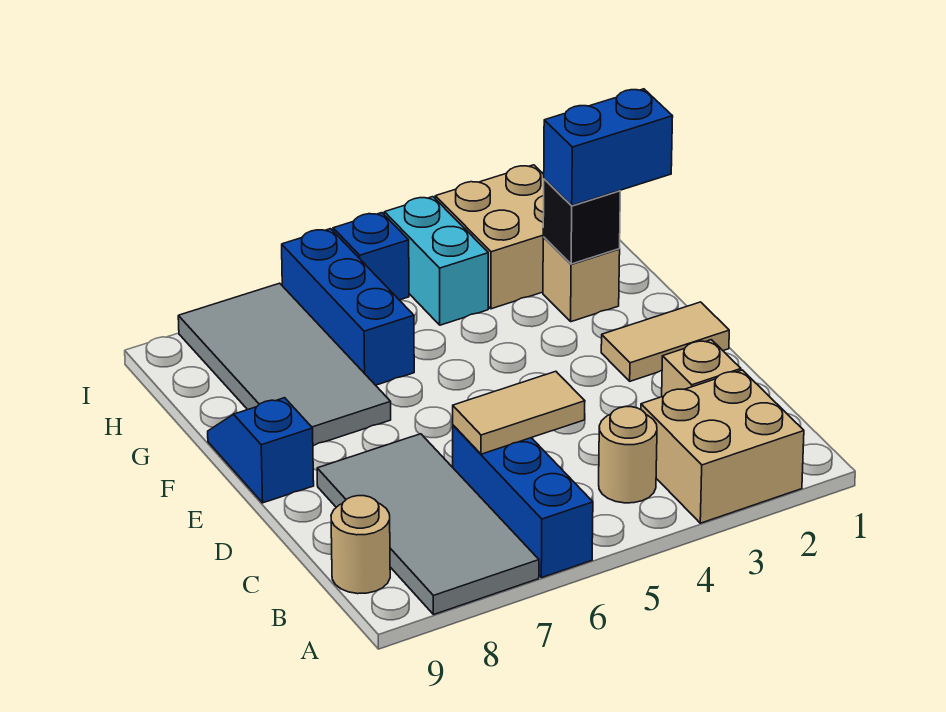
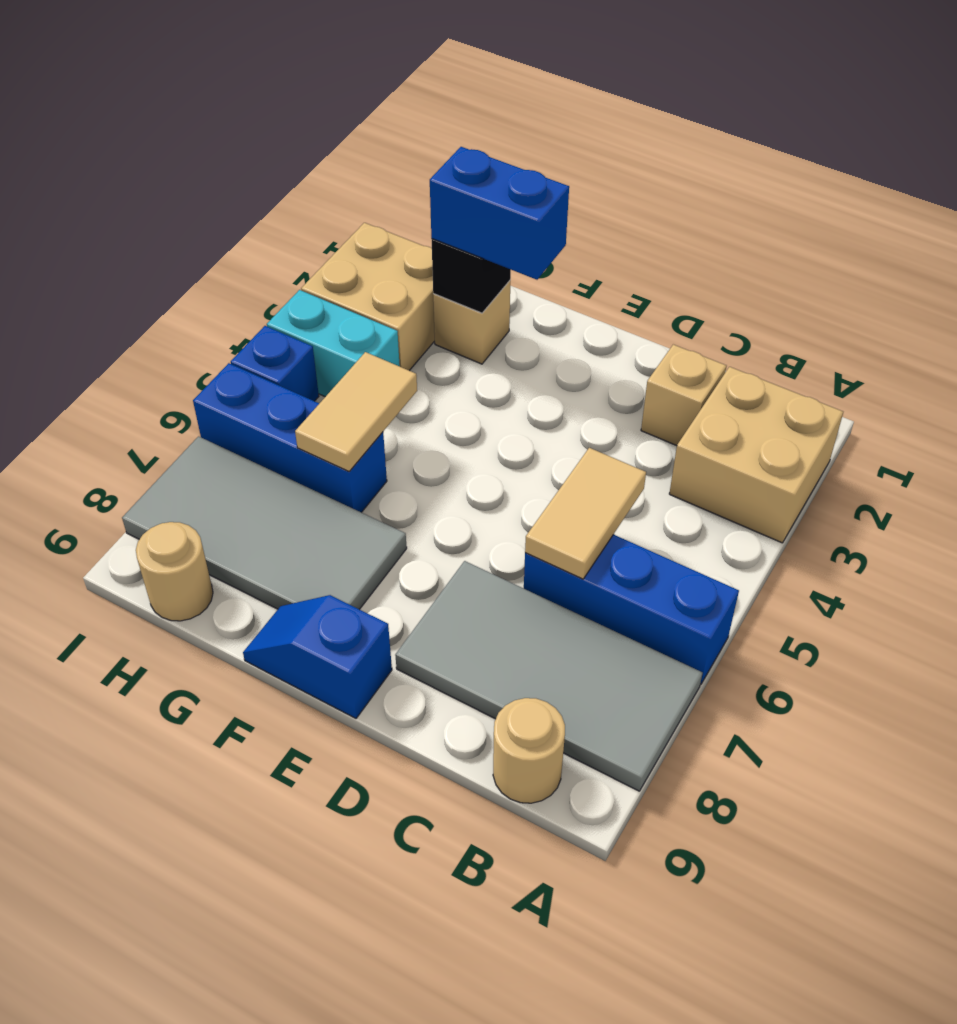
tan round brick B4 level 1 -> tan round brick H9 level 1
tan tile E1:E2 level 1 -> tan tile G5:G6 level 2
blue brick G1:G2 level 3 -> blue brick F2:G2 level 3

